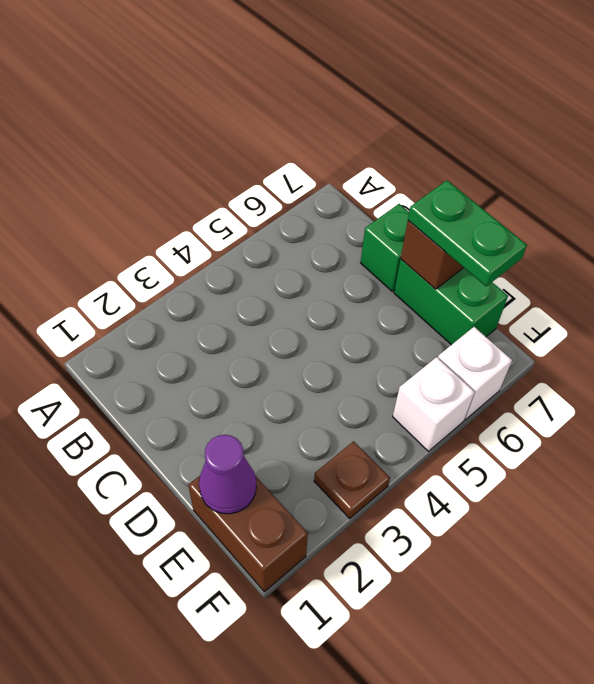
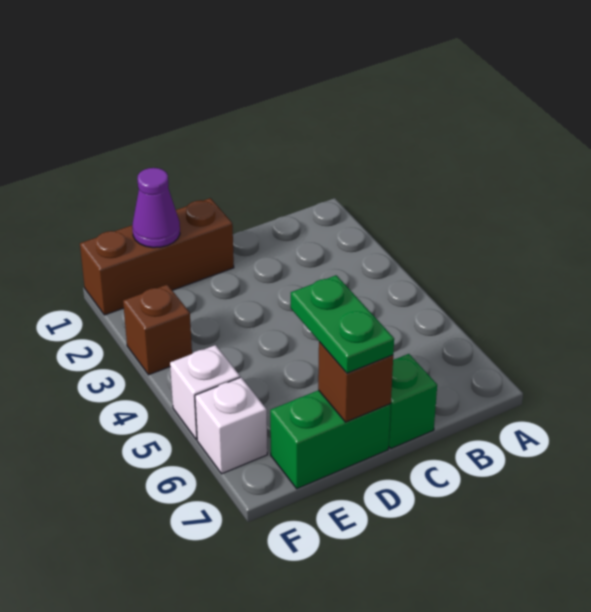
green plate D7:E7 level 3 -> green plate D6:D7 level 3
brown brick E1:F1 level 1 -> brown brick D1:F1 level 1
brown plate F3 level 1 -> brown brick F3 level 1

